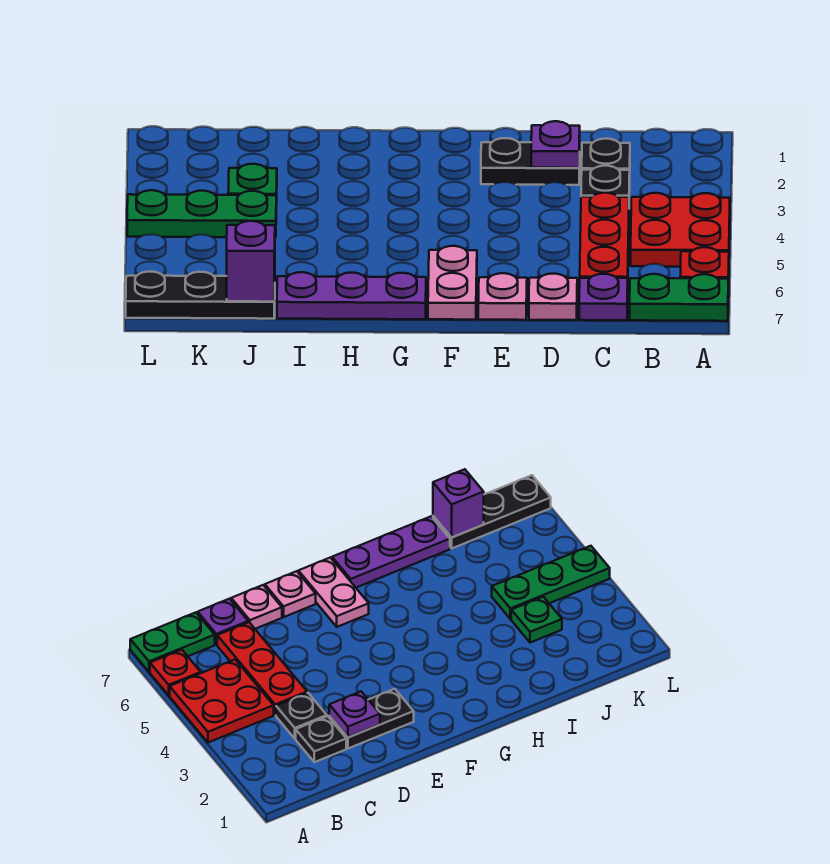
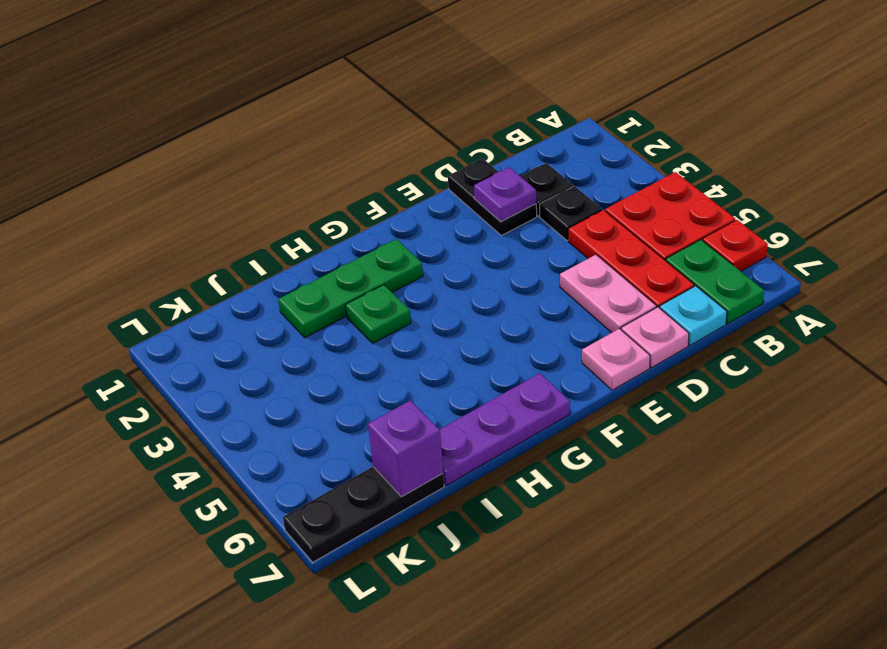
green plate A7:B7 level 1 -> green plate B6:B7 level 1
purple plate C7 level 1 -> cyan plate C7 level 1
black plate D2:E2 level 1 -> black plate D1:D2 level 1
pink plate F6:F7 level 1 -> pink plate D5:D6 level 1
green plate J3 level 1 -> green plate H3 level 1
green plate J4:L4 level 1 -> green plate G2:I2 level 1

